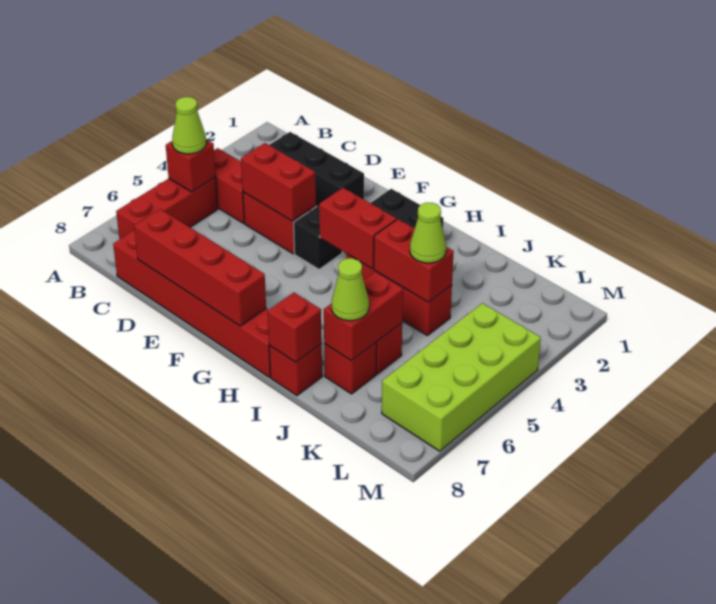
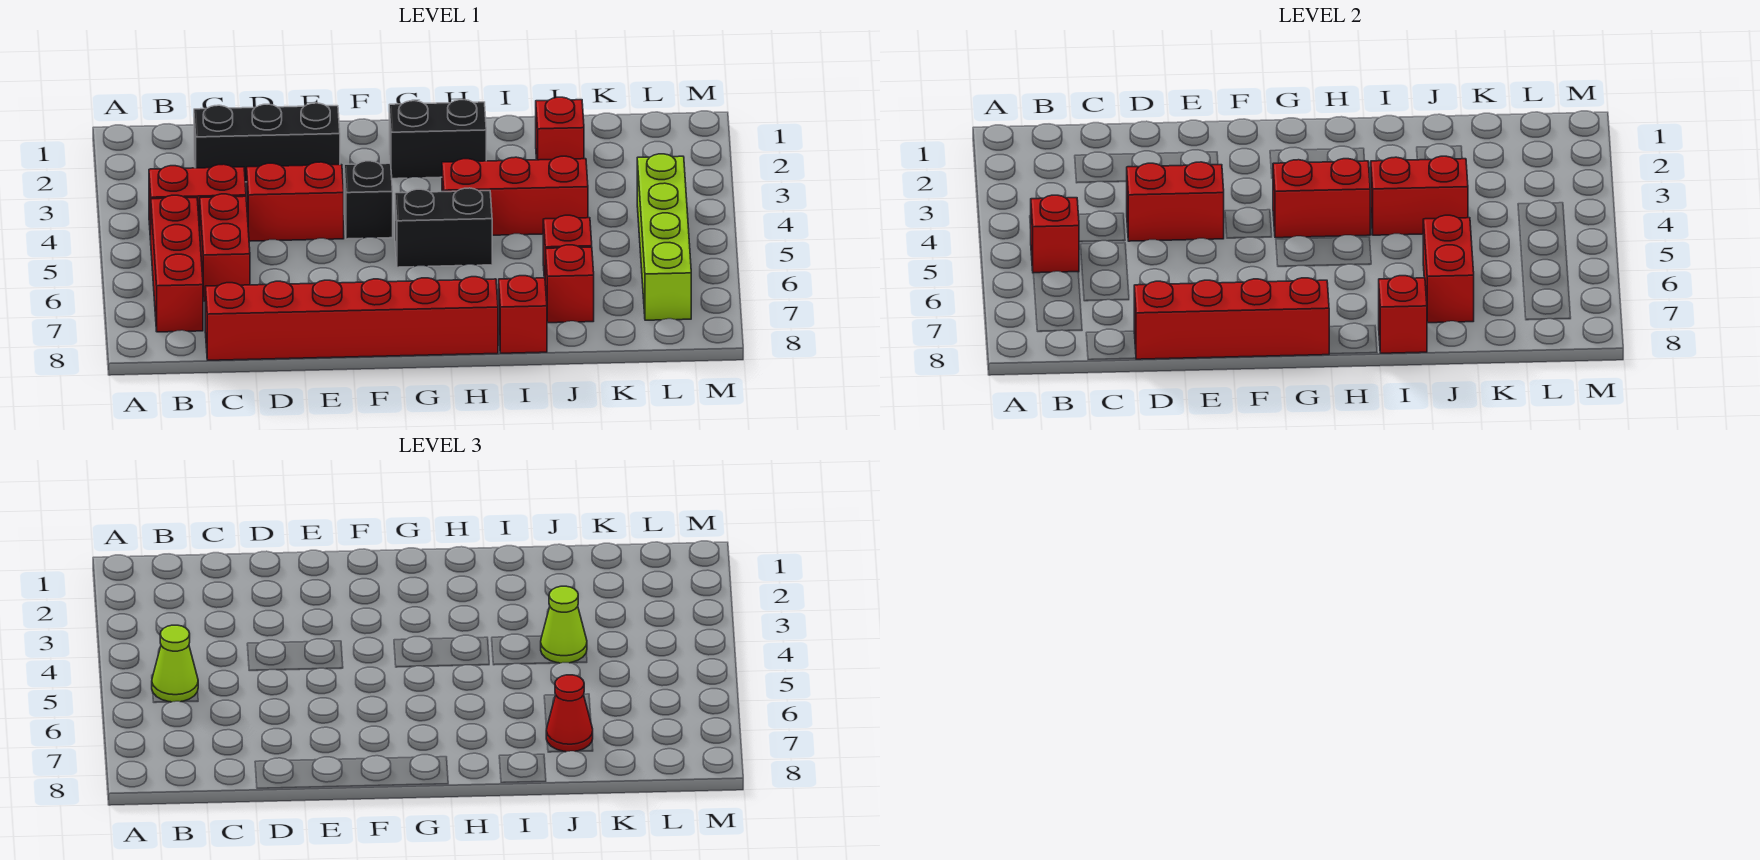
none -> red brick C5:C6 level 1
none -> black brick G5:H5 level 1
none -> red brick J2 level 1
lime cone J7 level 3 -> red cone J7 level 3
lime brick L4:M7 level 1 -> lime brick L4:L7 level 1

